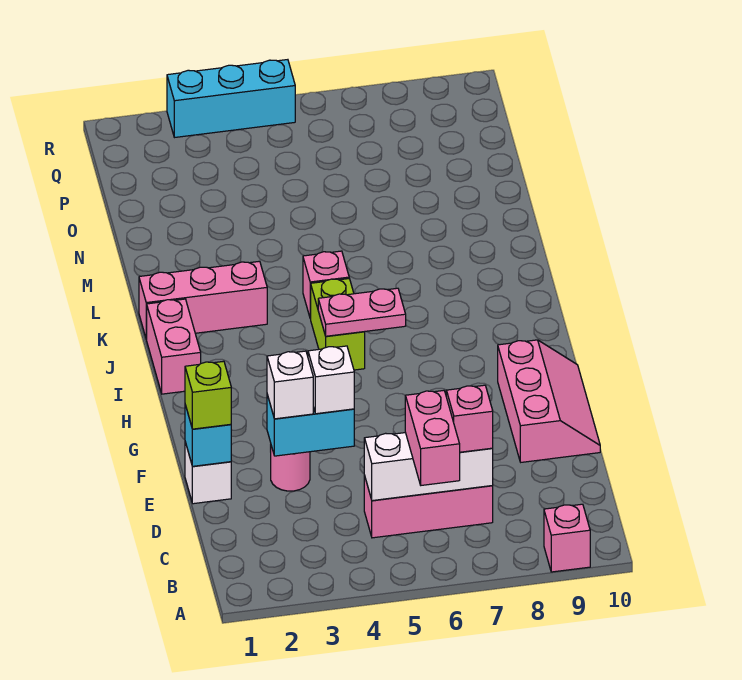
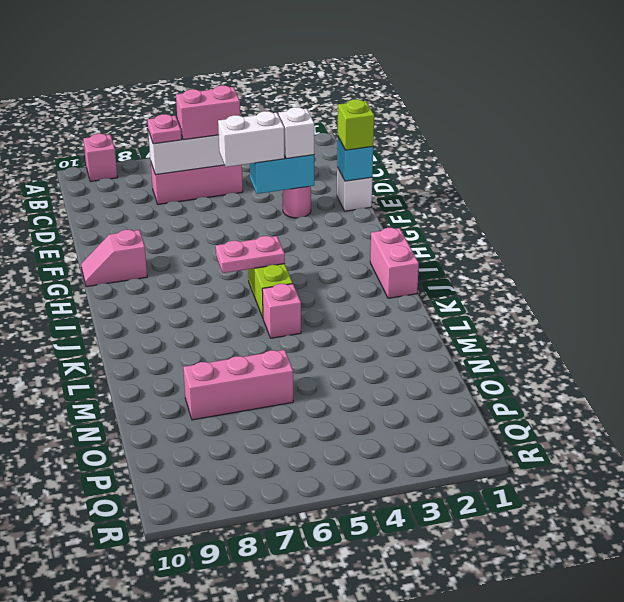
pink brick B6:C6 level 3 -> pink brick C5:C6 level 3
pink brick C7 level 3 -> pink plate C7 level 3
white brick E4 level 3 -> white brick E4:E5 level 3
pink slope E9:G10 level 1 top 9 -> pink slope G9:G10 level 1 top 9
pink brick K1:K3 level 1 -> pink brick N6:N8 level 1
cyan brick R3:R5 level 1 -> none

